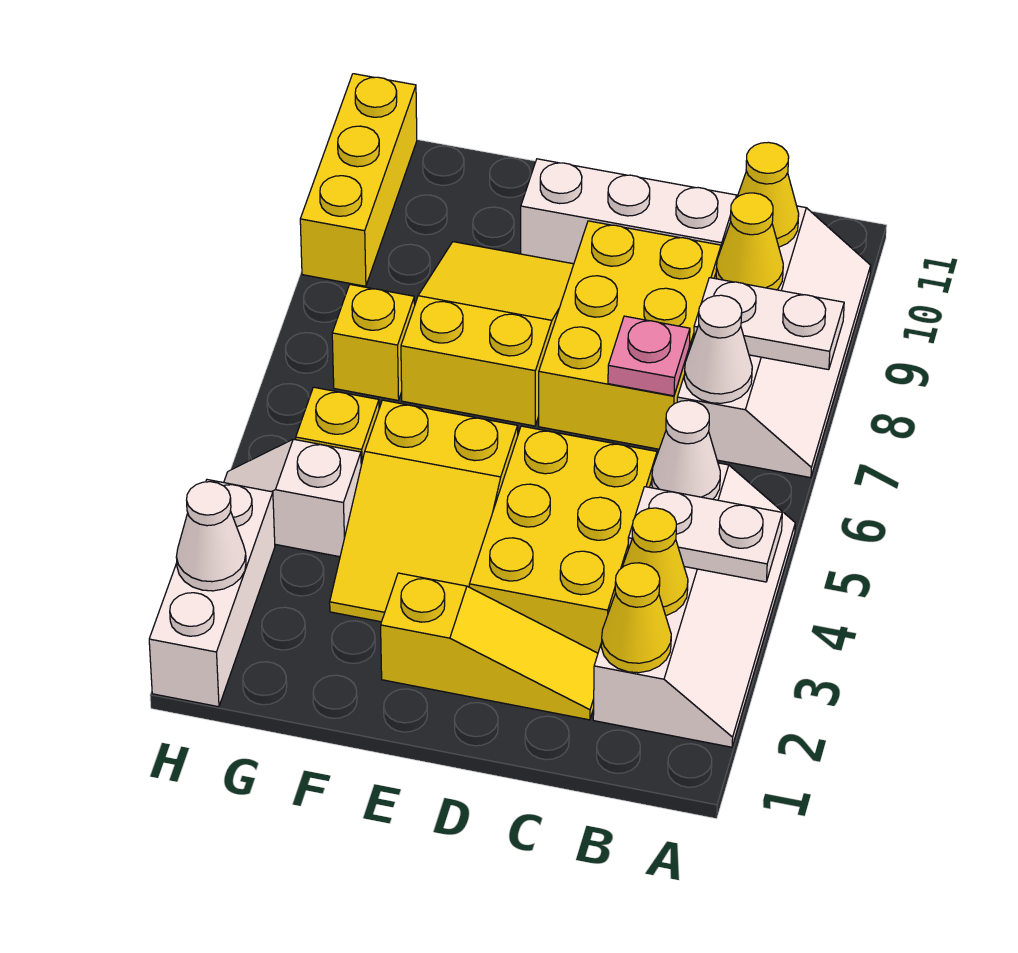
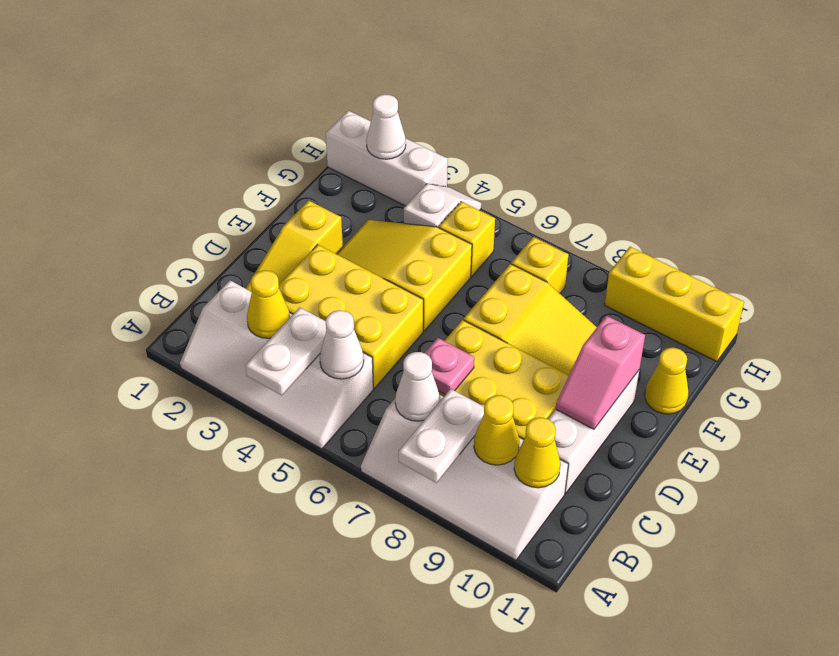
yellow cone B2 level 2 -> yellow cone F11 level 1
none -> pink slope D10:E10 level 2 top E

